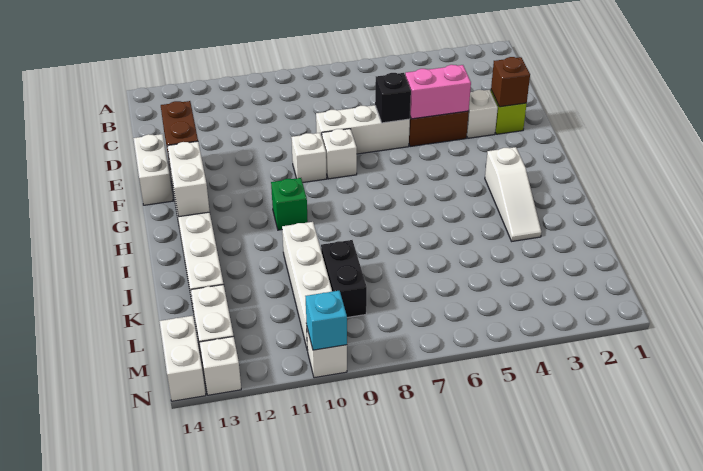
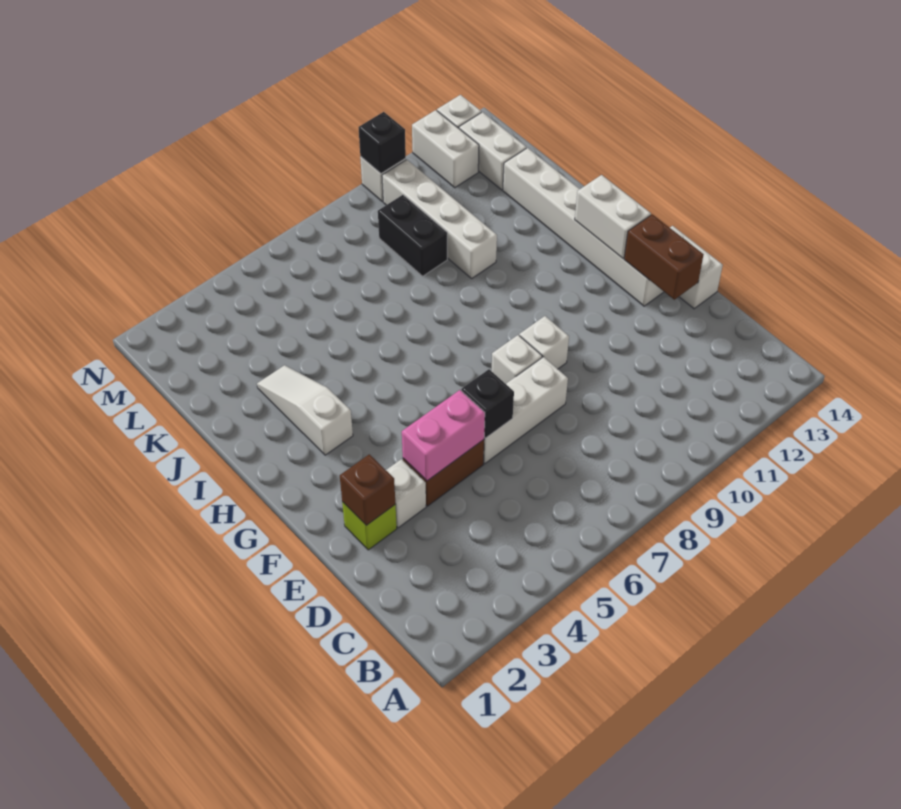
green brick H10 level 1 -> none
white brick M14:N14 level 1 -> white brick M12:N12 level 1
cyan brick N10 level 2 -> black brick N10 level 2

